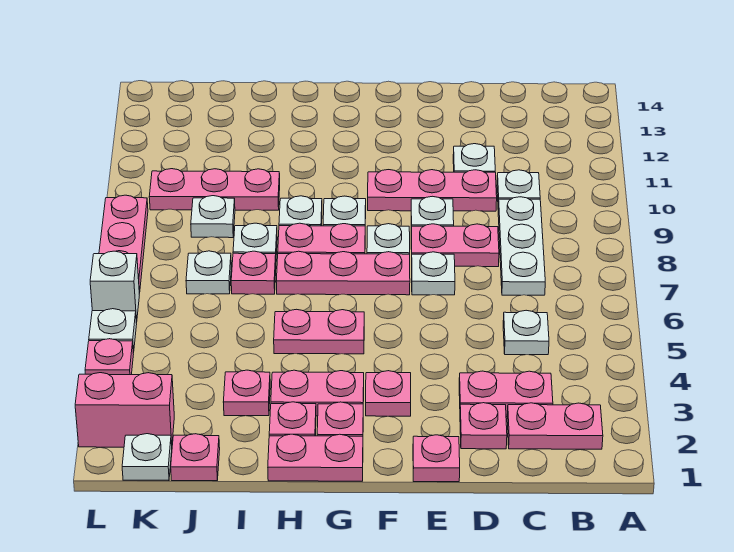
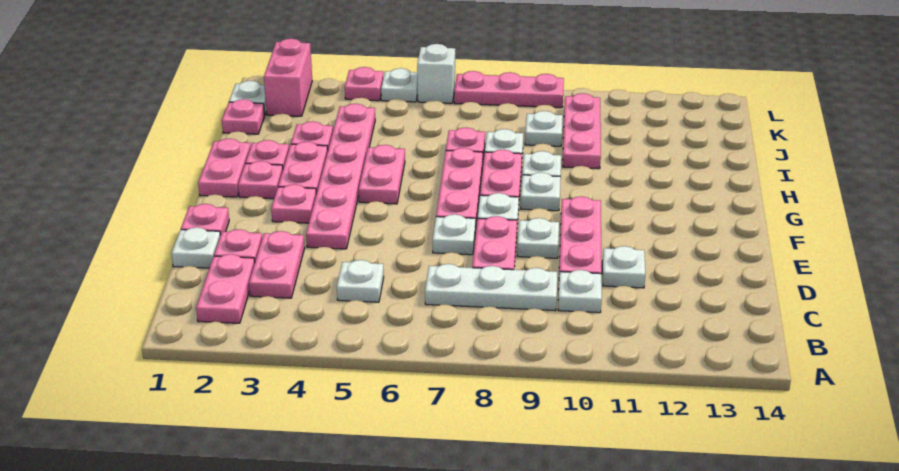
none -> pink plate E4:J4 level 1
white plate J7 level 1 -> white plate D1 level 1

